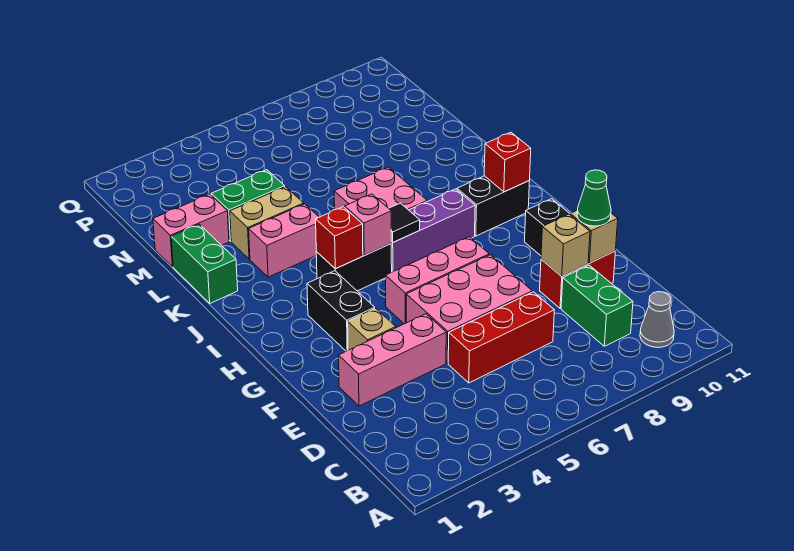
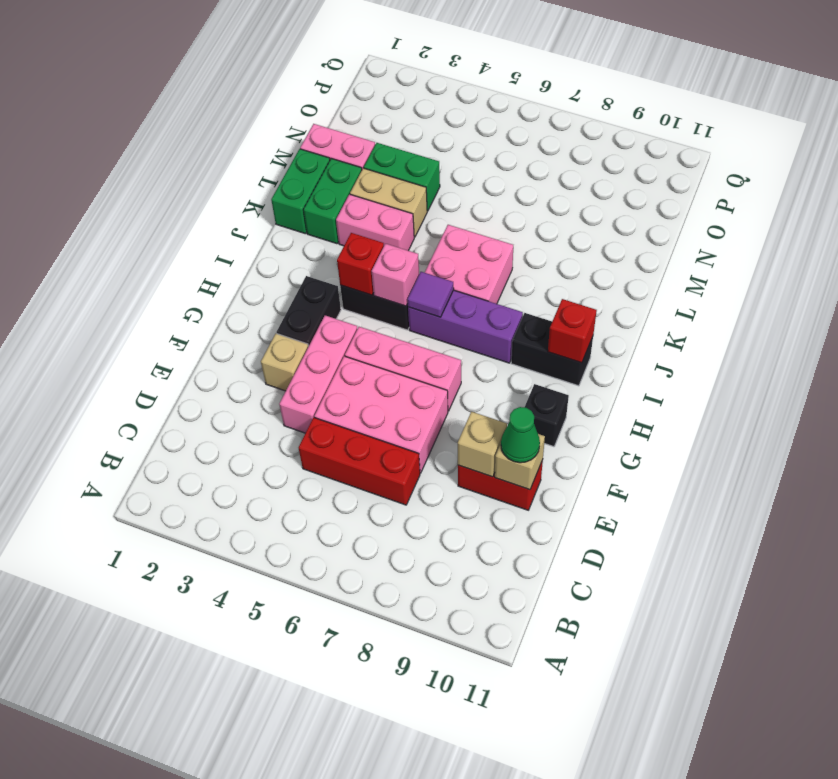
grey cone B10 level 1 -> none
green brick C9:D9 level 1 -> green brick K2:L2 level 1
pink brick E2:E4 level 1 -> pink brick E4:G4 level 1
black tile I6 level 2 -> purple tile I6 level 2

